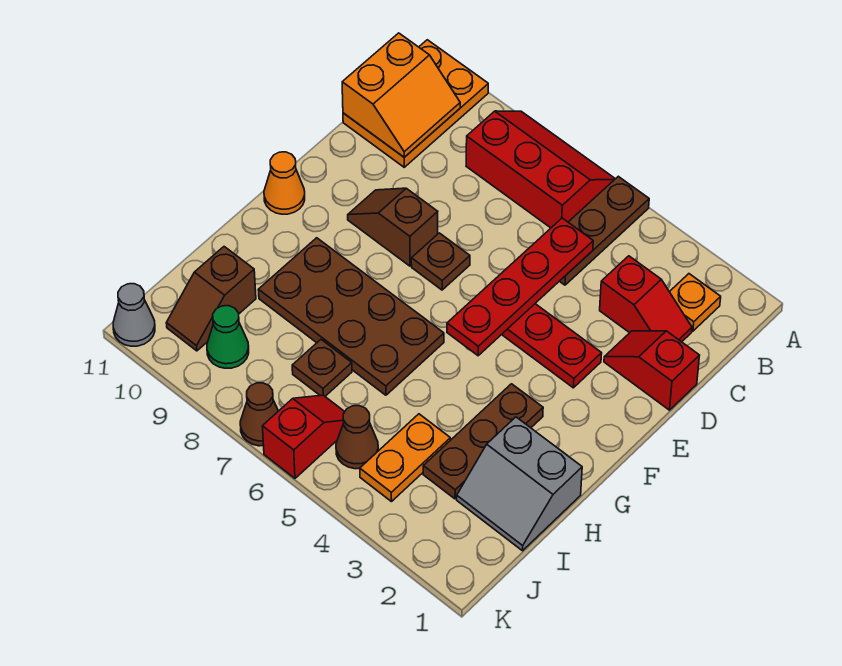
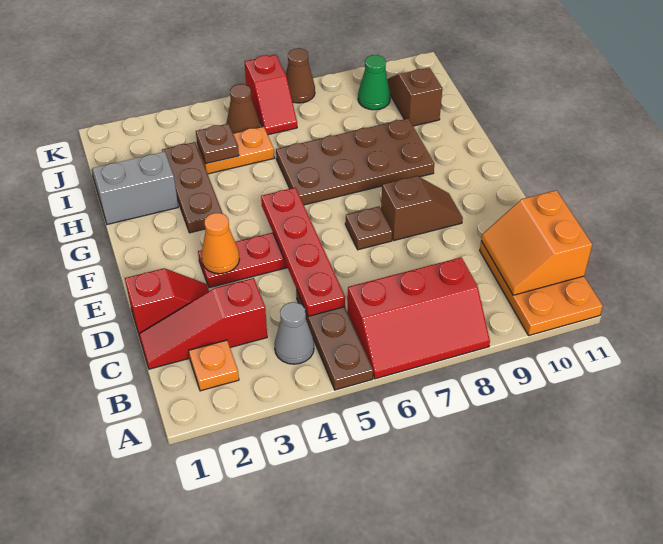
red slope C2:C3 level 1 top 3 -> red slope C1:C3 level 1 top 3
orange cone F11 level 1 -> orange cone E3 level 2
orange plate I4:J4 level 1 -> orange plate I4:I5 level 1
brown plate I7 level 1 -> brown plate I4 level 2
grey cone K11 level 1 -> grey cone B4 level 1

